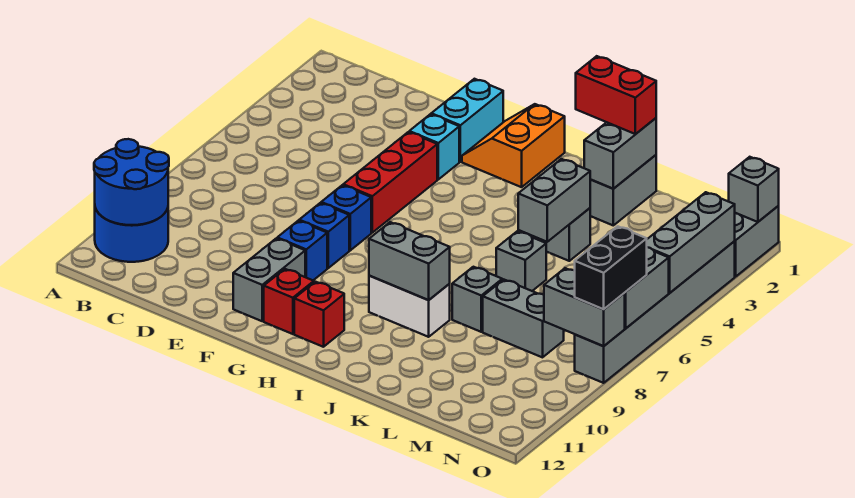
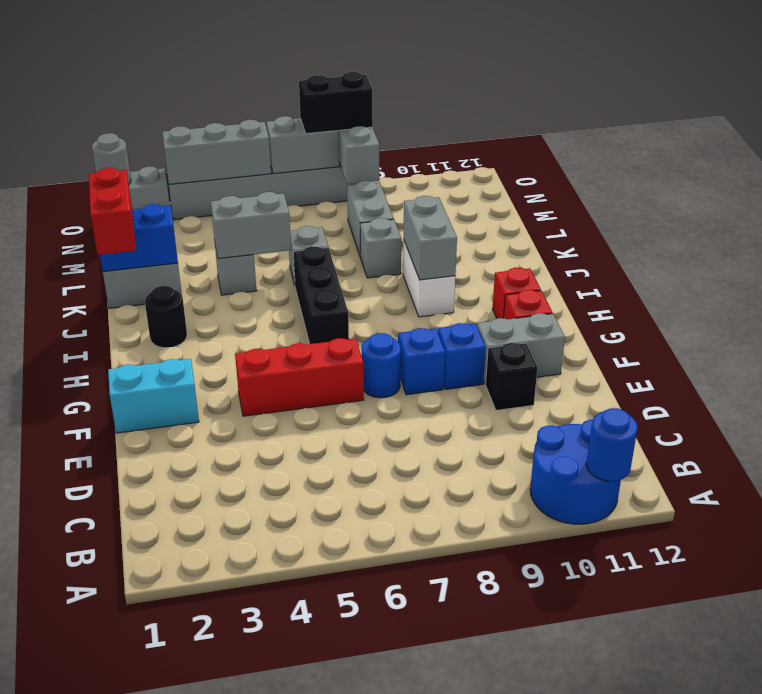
blue round brick A10:B11 level 2 -> blue round brick A11 level 2
none -> black brick E10 level 1
cyan brick F3 level 1 -> none
blue brick F7 level 1 -> blue round brick F7 level 1
orange slope G1:H2 level 1 top H -> none
none -> black brick H6:J6 level 1
none -> black round brick I2 level 1
grey brick K1:K2 level 2 -> blue brick K1:K2 level 2
grey brick O1 level 2 -> grey round brick O1 level 2

